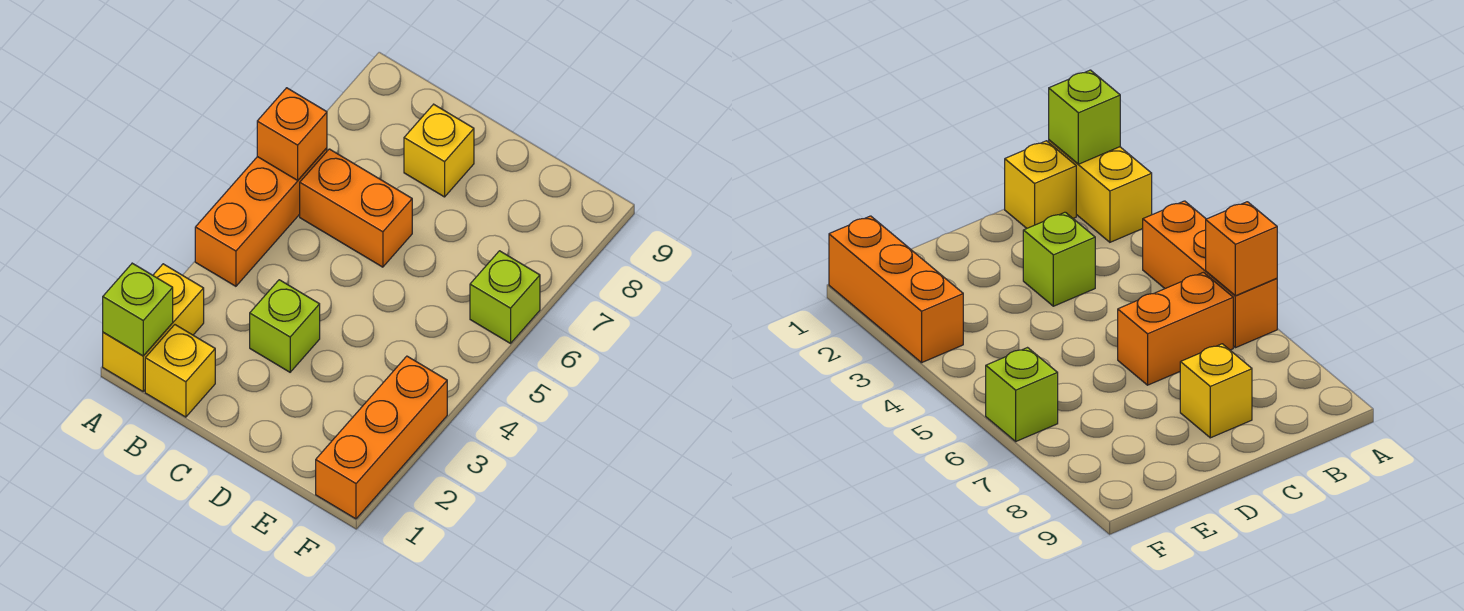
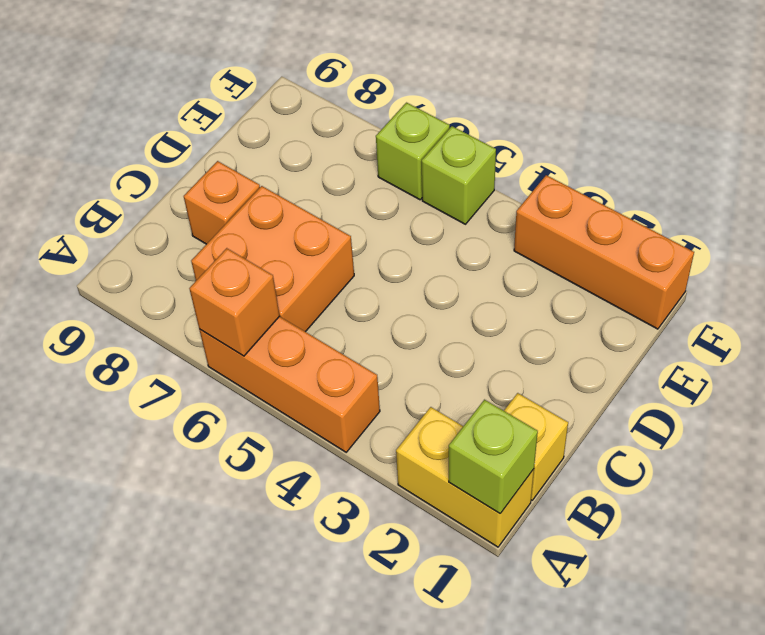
orange brick B6:C6 level 1 -> orange brick B6:C7 level 1
lime brick C3 level 1 -> lime brick F5 level 1
yellow brick C8 level 1 -> orange brick C8 level 1

